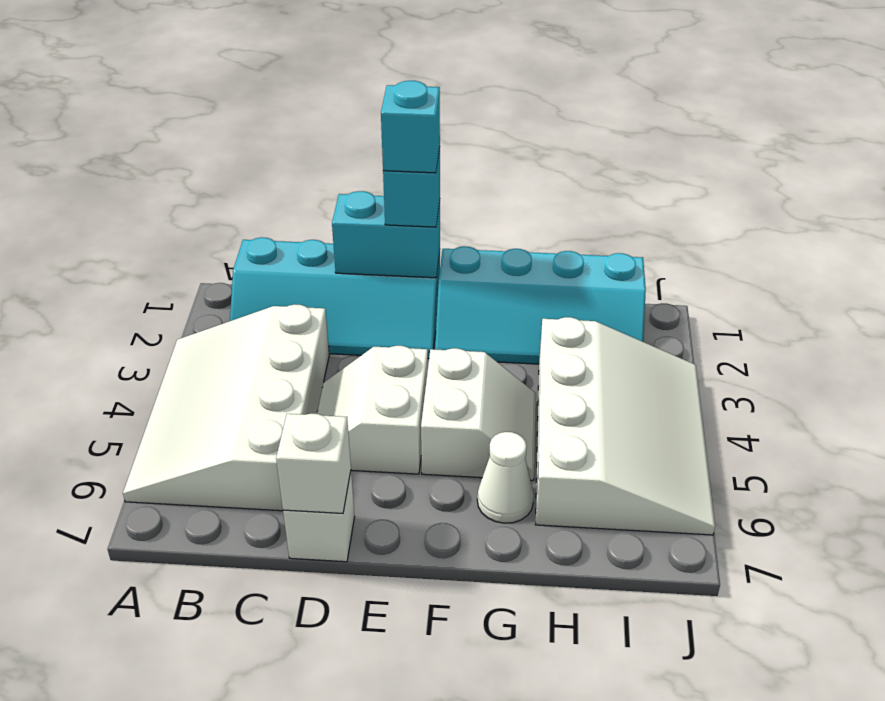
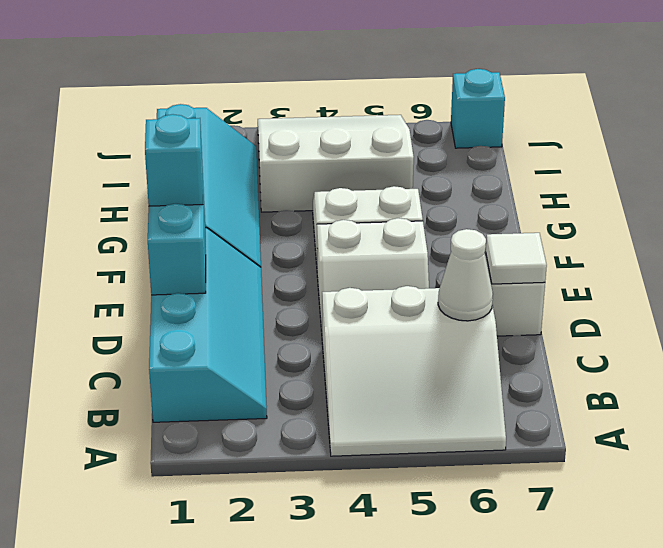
white slope A3:C6 level 1 top C -> white slope A4:C6 level 1 top C
white brick D7 level 2 -> white tile D7 level 2
cyan brick E1 level 4 -> cyan brick J7 level 1
white cone G6 level 1 -> white cone C6 level 2
white slope H3:J6 level 1 top H -> white slope H3:J5 level 1 top H

